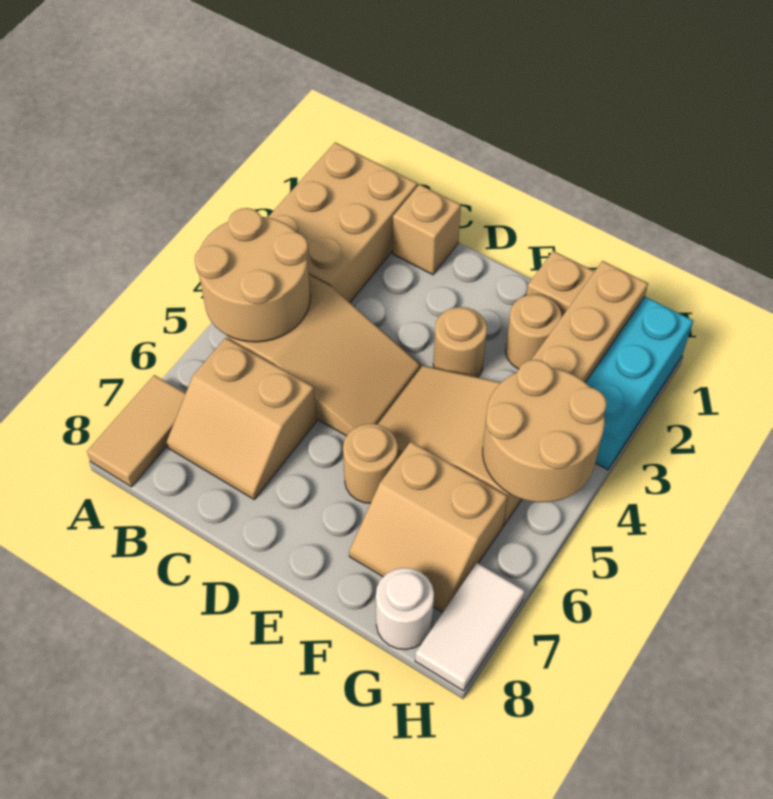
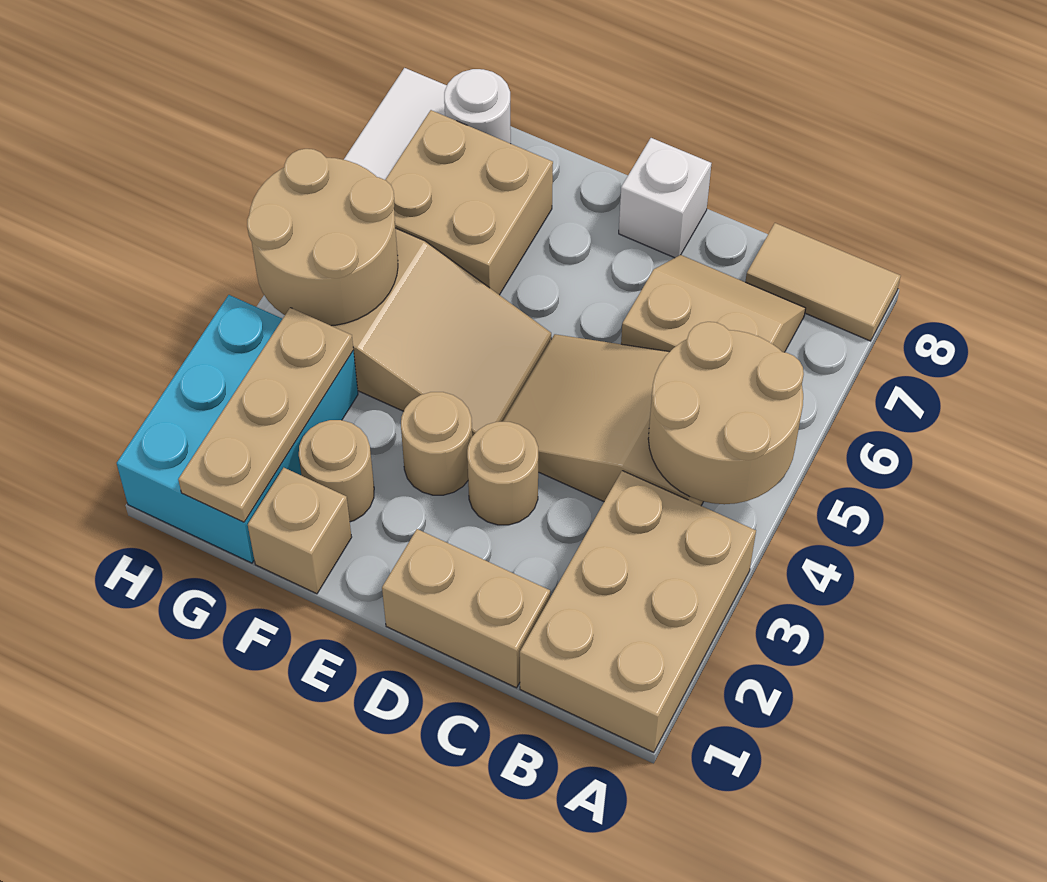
tan tile A7:A8 level 1 -> tan tile A8:B8 level 1
tan brick C1 level 1 -> tan brick C1:D1 level 1
none -> white brick D8 level 1
tan round brick E6 level 1 -> tan round brick D3 level 1
tan slope F6:G7 level 1 top 6 -> tan brick F6:G7 level 1

